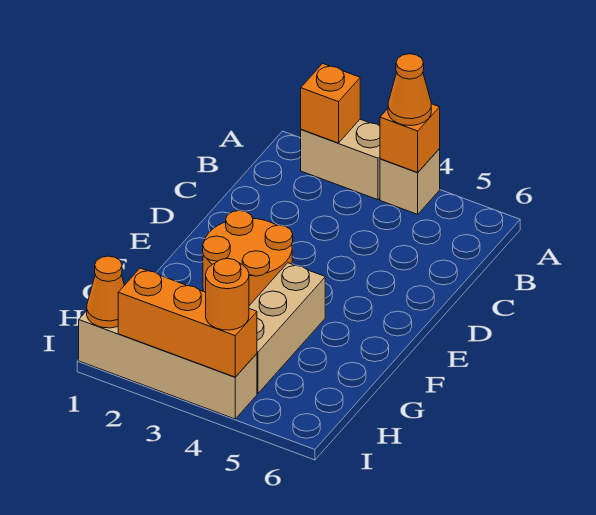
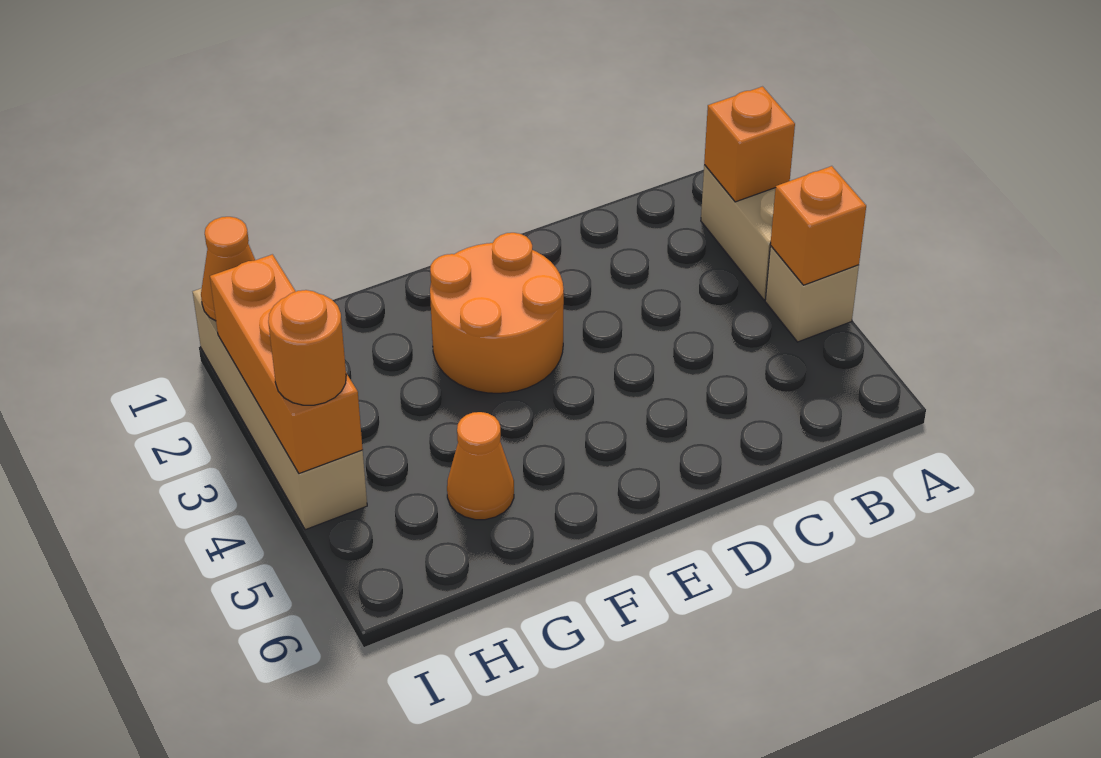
orange cone A4 level 3 -> orange cone G5 level 1
tan brick F4:H4 level 1 -> none

